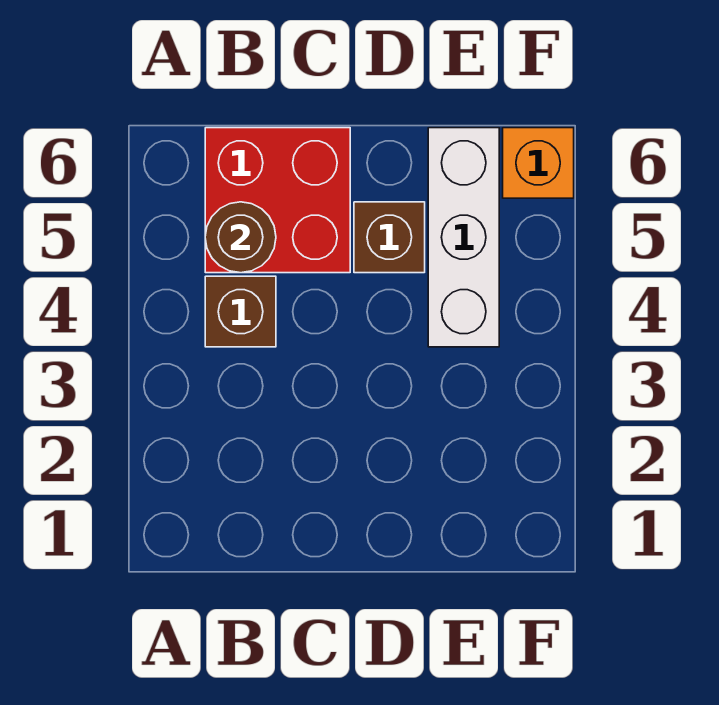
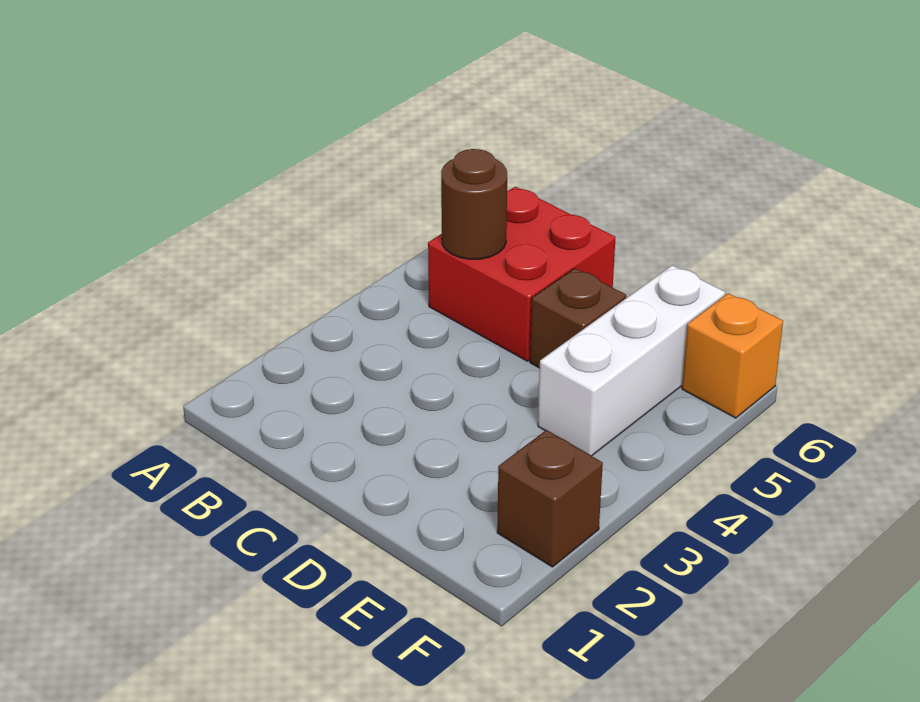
brown brick B4 level 1 -> brown brick F2 level 1

